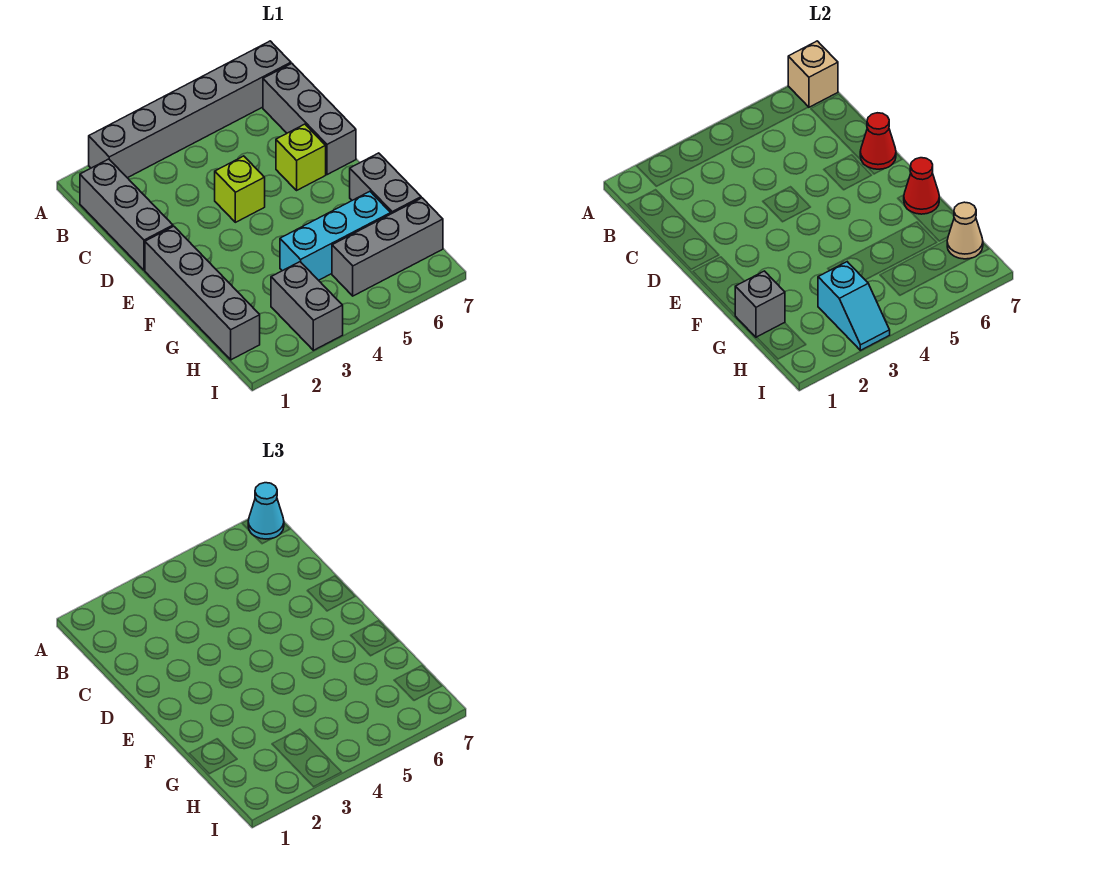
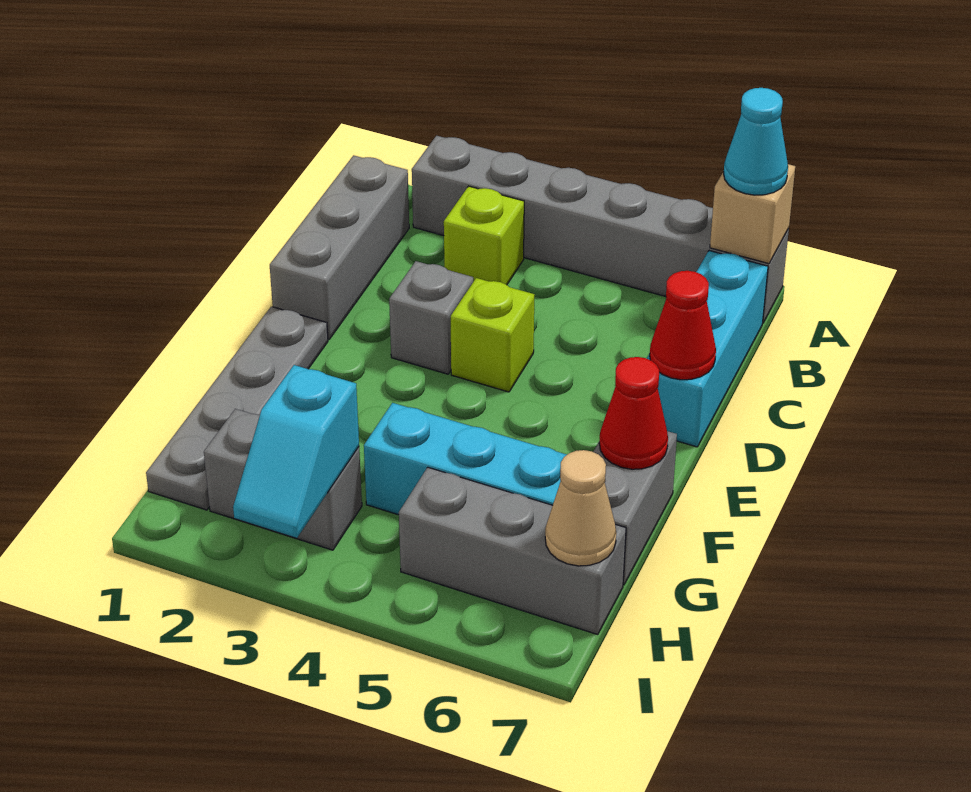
grey brick B7:D7 level 1 -> cyan brick B7:D7 level 1
lime brick D6 level 1 -> lime brick B3 level 1
grey brick E1:H1 level 1 -> grey plate E1:H1 level 1
grey brick G1 level 2 -> grey brick D3 level 1
grey brick H3:I3 level 1 -> grey brick H2:H3 level 1

